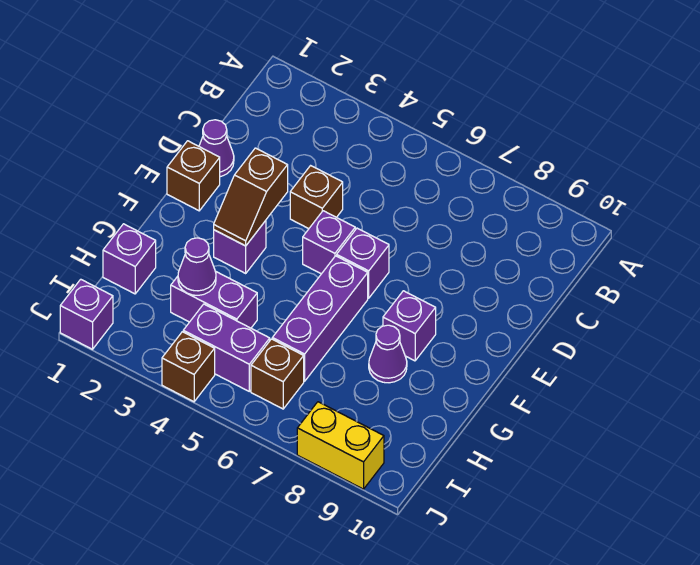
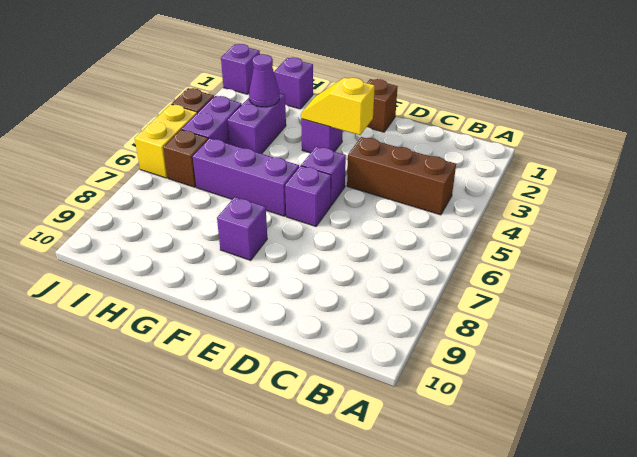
purple cone D1 level 1 -> none
brown brick D4 level 1 -> brown brick B4:D4 level 1
brown slope E3:F3 level 2 top E -> yellow slope E3:F3 level 2 top E
purple cone G8 level 1 -> none
yellow brick J8:J9 level 1 -> yellow brick J5:J6 level 1

